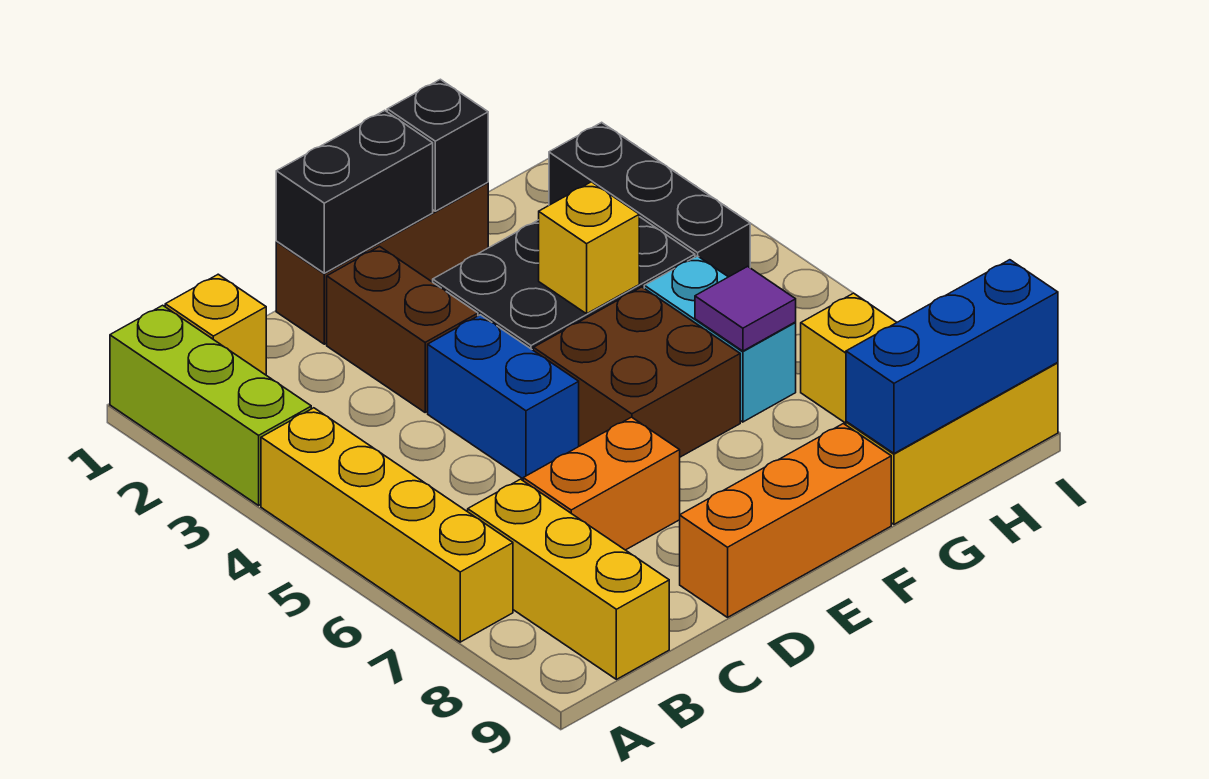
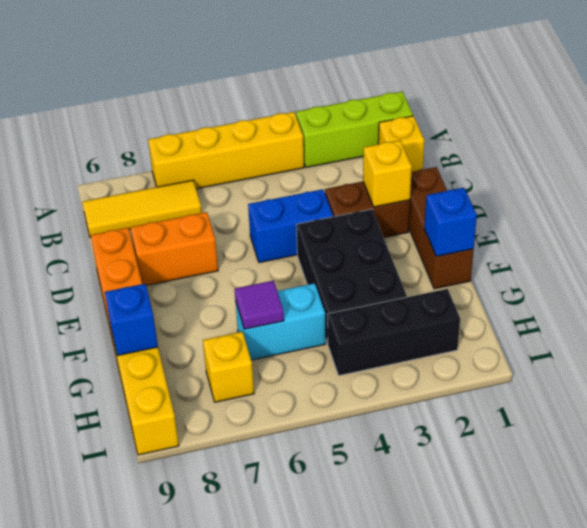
yellow brick B7:B9 level 1 -> yellow tile B7:B9 level 1
orange brick C7:D7 level 1 -> orange brick D7:D8 level 1
black brick D1:E1 level 2 -> none
brown brick E5:F6 level 1 -> none
black brick F1 level 2 -> blue brick F1 level 2
yellow brick F4 level 2 -> yellow brick D2 level 2
blue brick G9:I9 level 2 -> blue brick G9 level 2

